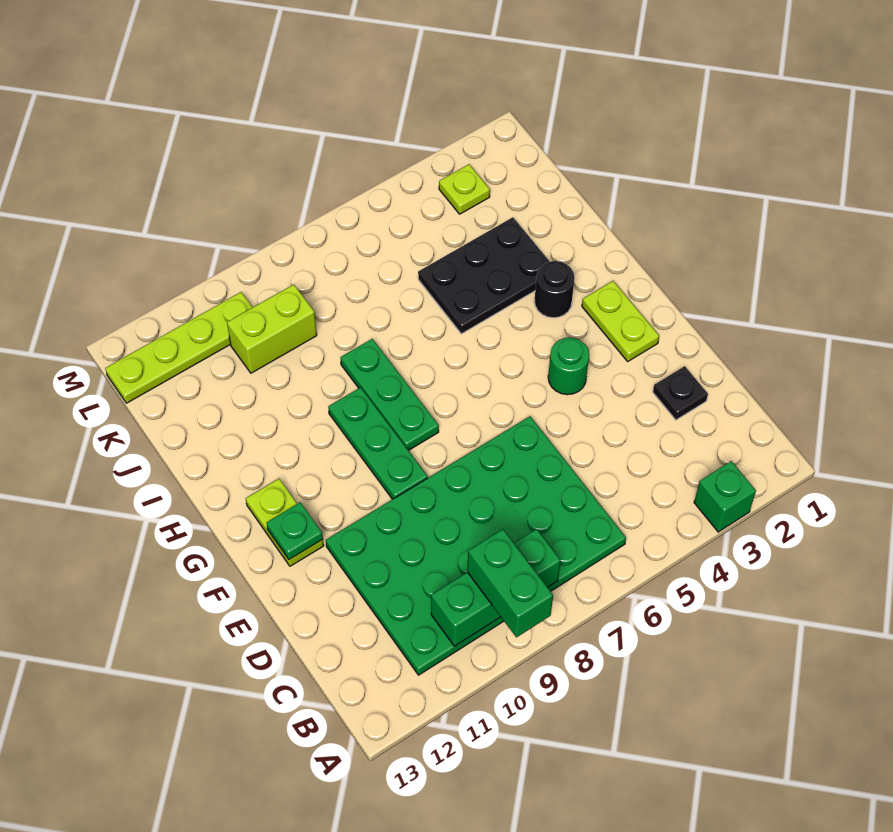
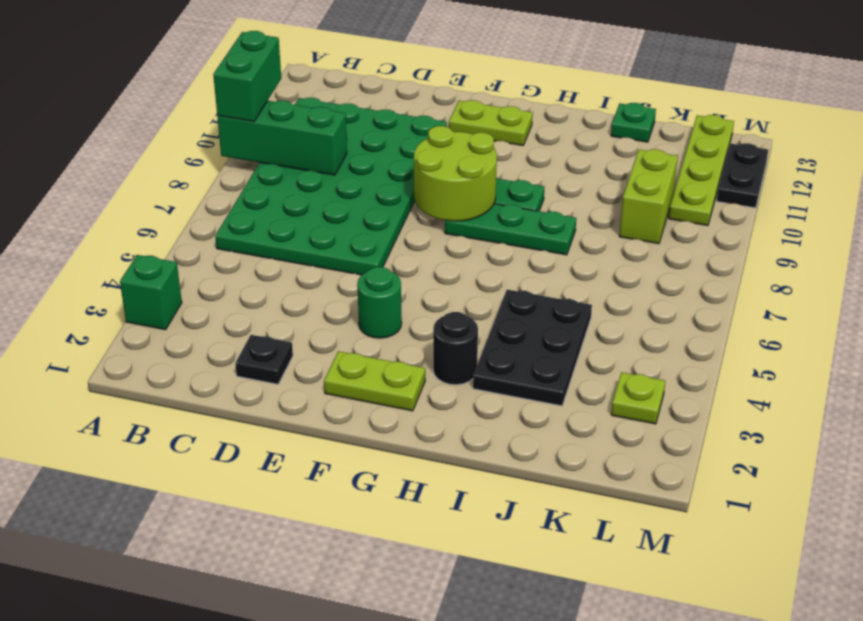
green brick A9:B9 level 3 -> green brick A9:A10 level 3
green brick B8:B10 level 2 -> green brick A9:C9 level 2
none -> lime round brick F8:G9 level 2
green plate F12 level 2 -> green plate J13 level 1
none -> black plate M11:M12 level 1

